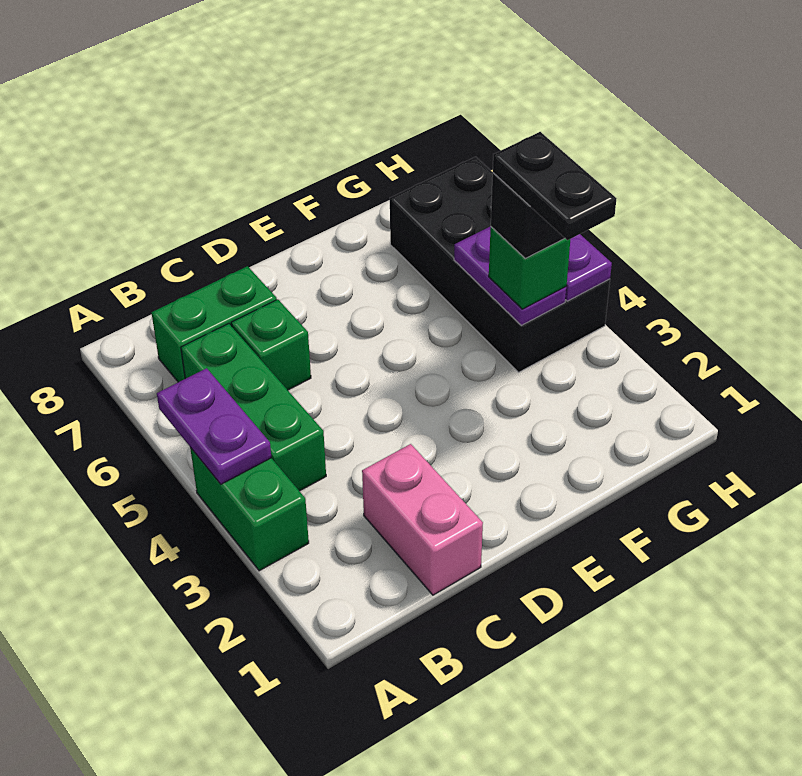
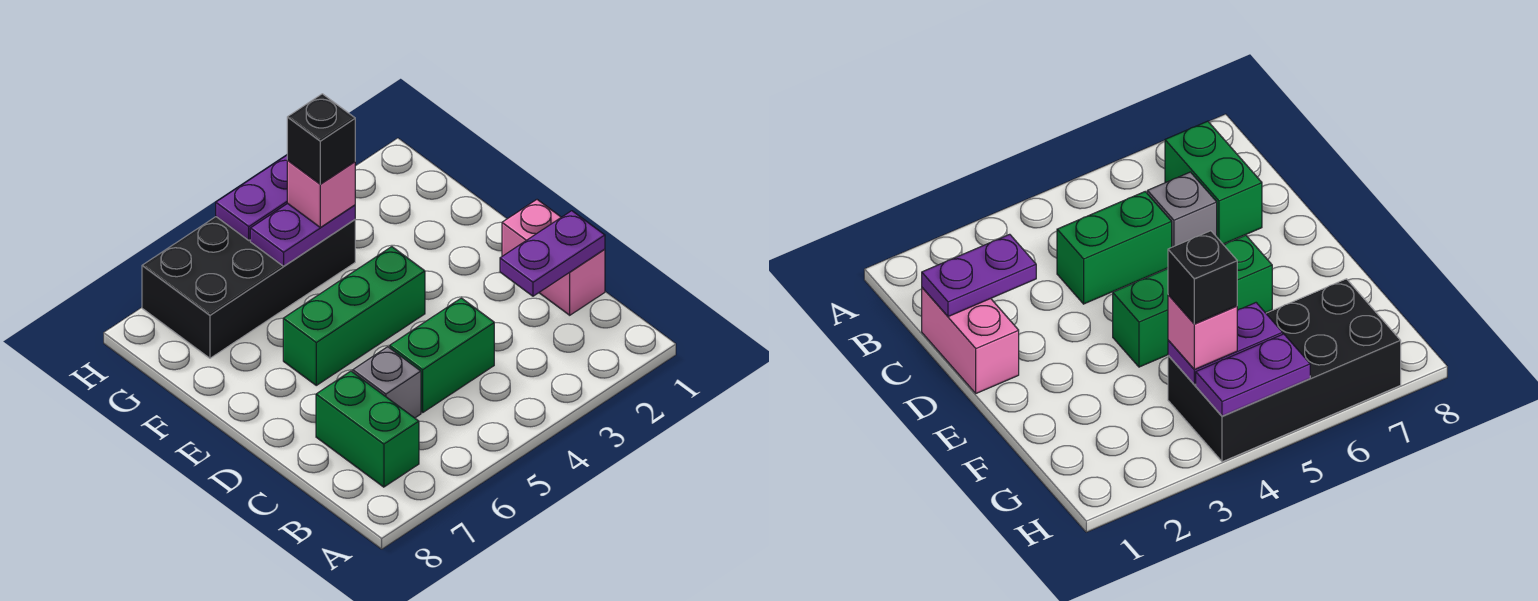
green brick A3:A4 level 1 -> green brick C4:C5 level 1
purple plate A4:A5 level 2 -> purple plate C1:C2 level 2
green brick B4:B6 level 1 -> green brick E4:E6 level 1
pink brick C1:C2 level 1 -> pink brick C1:D1 level 1
green brick C6 level 1 -> grey brick C6 level 1
black plate G3:G4 level 5 -> none
green brick G4 level 3 -> pink brick G4 level 3

